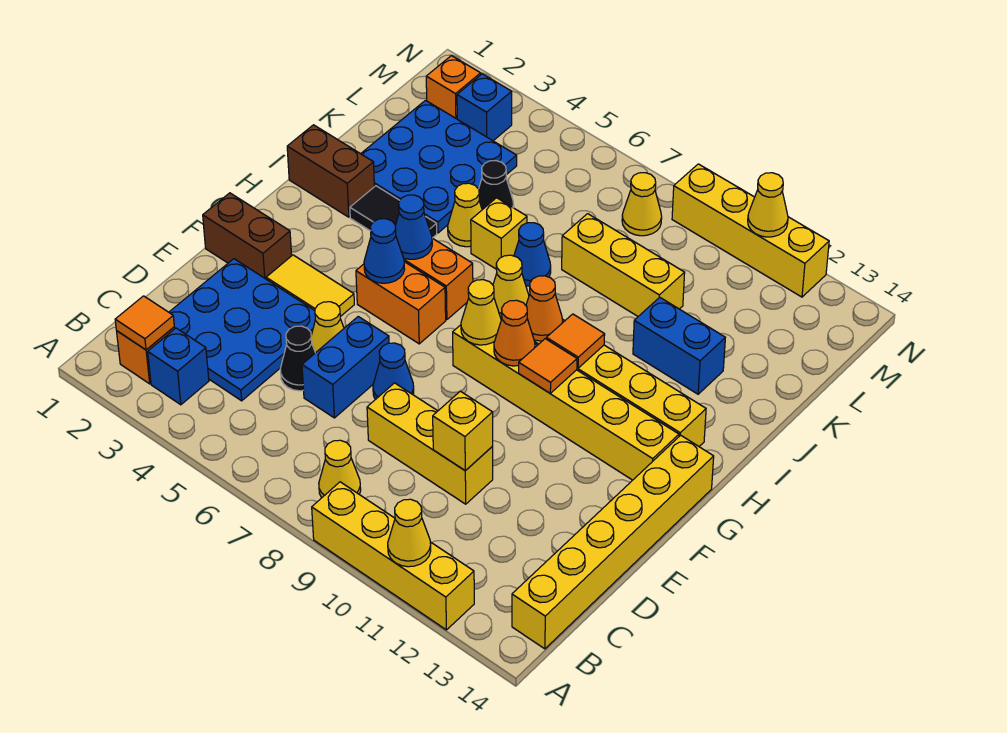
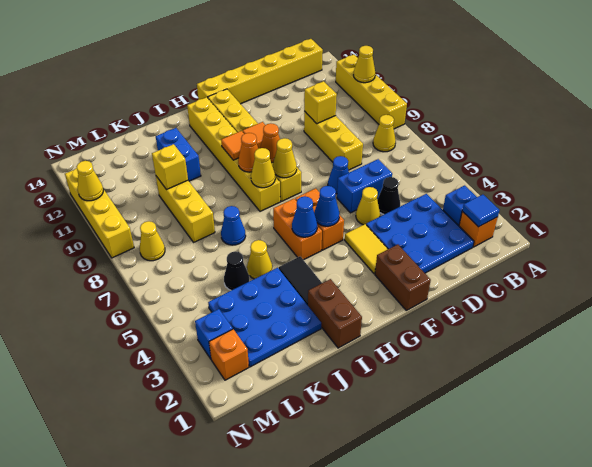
orange tile B2 level 2 -> blue tile B2 level 2
yellow brick J6 level 1 -> yellow brick K10 level 2

